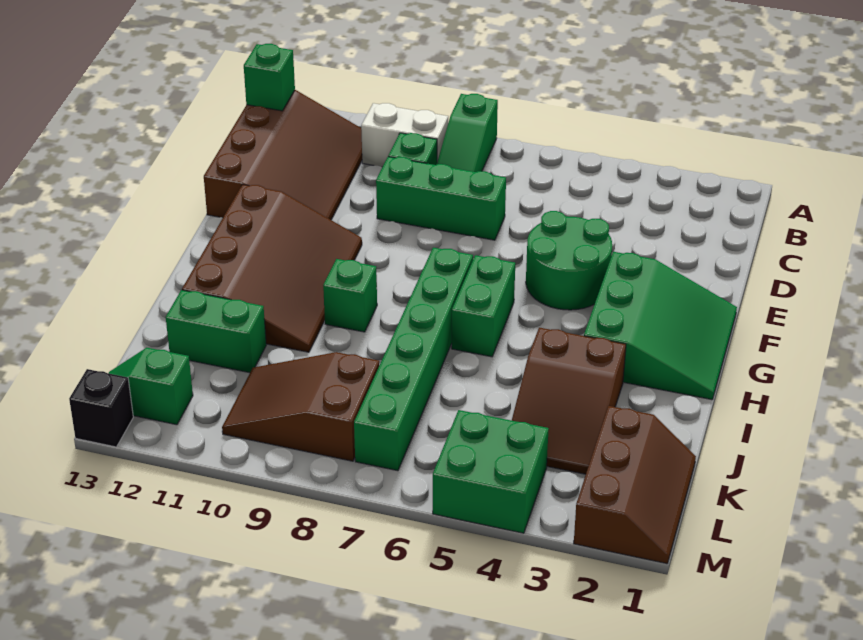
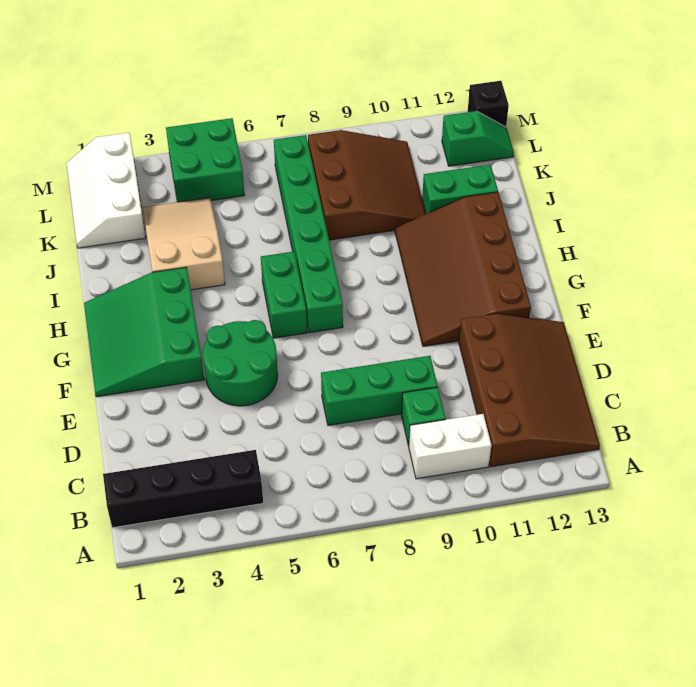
green slope A8:C8 level 1 top A -> none
none -> black brick B1:B4 level 1
brown slope B11:E13 level 1 top 13 -> brown slope B11:E13 level 1 top 11
green brick B13 level 2 -> none
green brick H9 level 1 -> none
brown slope I3:K4 level 1 top I -> tan slope I3:K4 level 1 top I
brown slope K1:M2 level 1 top 2 -> white slope K1:M2 level 1 top 2
brown slope K8:L10 level 1 top 8 -> brown slope J8:L10 level 1 top 8

